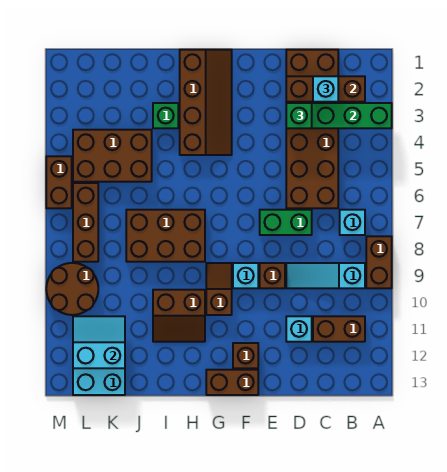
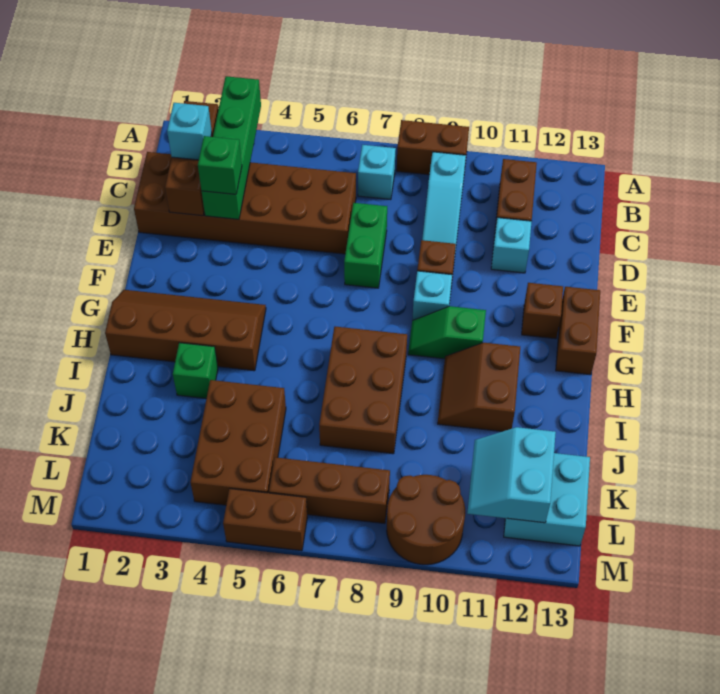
brown slope G9:G10 level 1 top 10 -> green slope G9:G10 level 1 top 10
brown slope H10:I11 level 1 top 10 -> brown slope H10:I11 level 1 top 11

